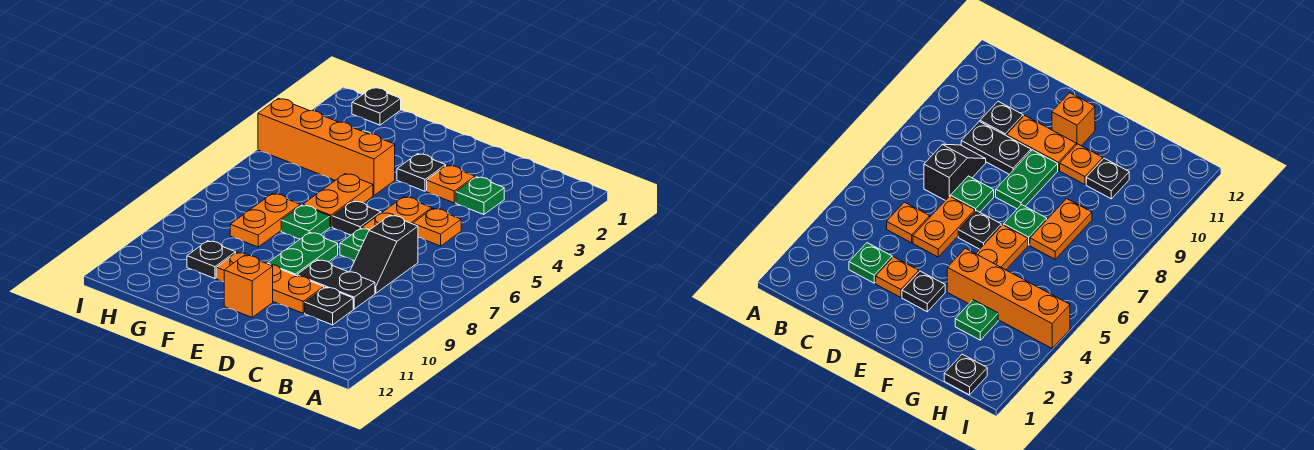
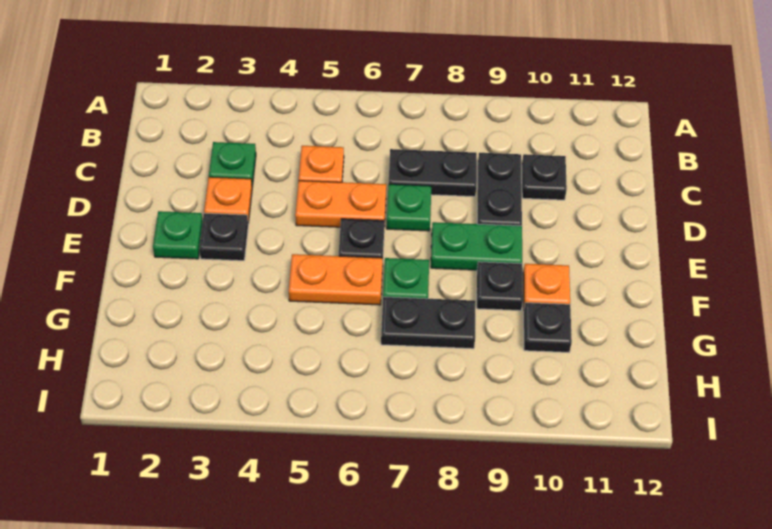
black slope C7:C8 level 1 top 7 -> black plate C7:C8 level 1
orange plate D10:E10 level 1 -> none
orange brick E11 level 1 -> none
orange brick F4:I4 level 1 -> none
green plate G3 level 1 -> green plate E2 level 1
orange plate G7:G8 level 1 -> black plate G7:G8 level 1
black plate H1 level 1 -> black plate F9 level 1

